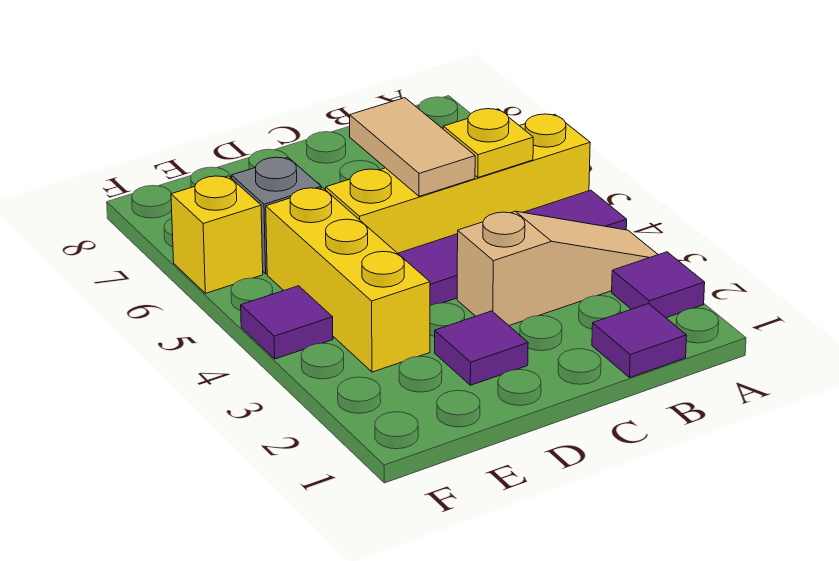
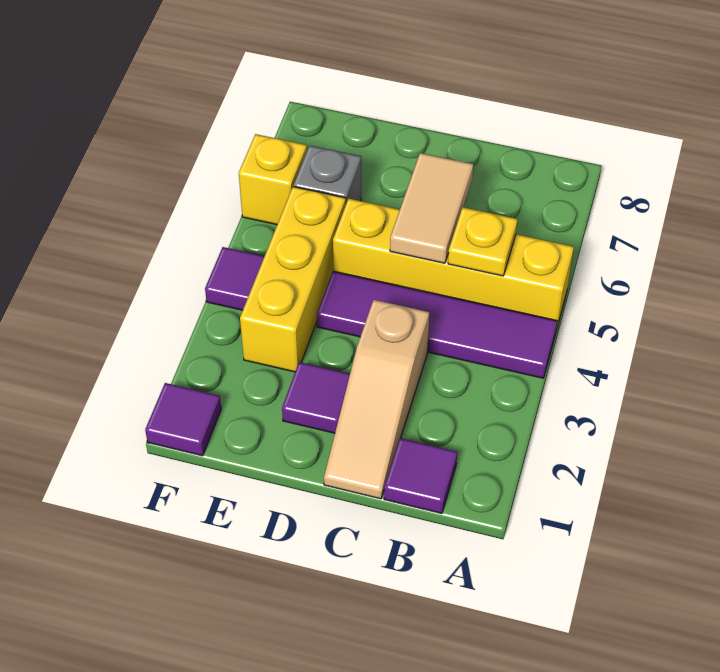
purple tile A2 level 1 -> purple tile F1 level 1
tan slope A3:C3 level 1 top C -> tan slope C1:C3 level 1 top 3

